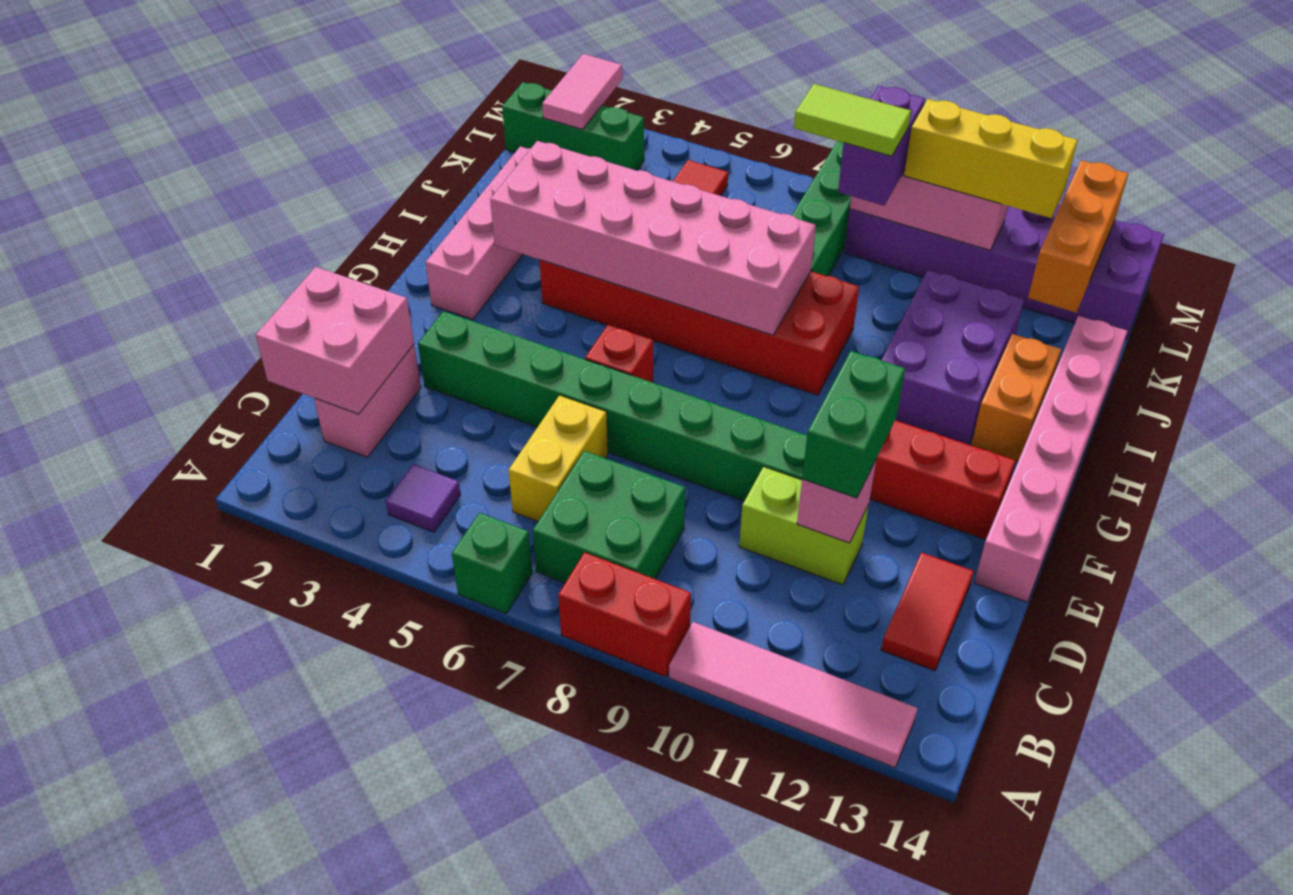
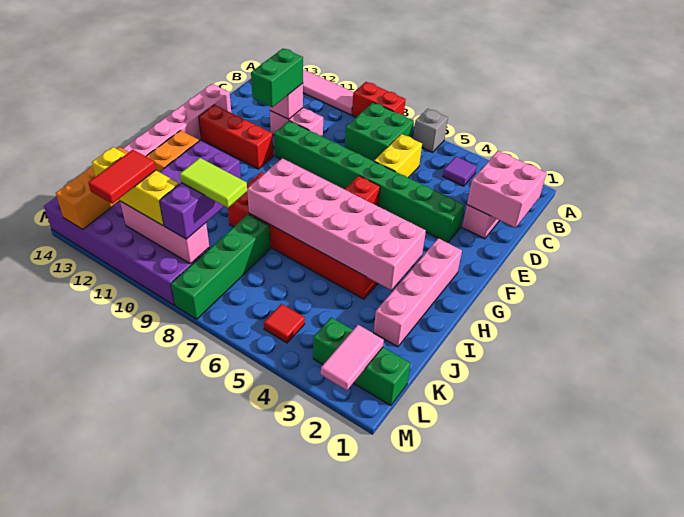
green brick A6 level 1 -> grey brick A6 level 1
red tile C13:D13 level 1 -> red tile L11:M11 level 4
lime brick D10:D11 level 1 -> pink brick D10:D11 level 1

